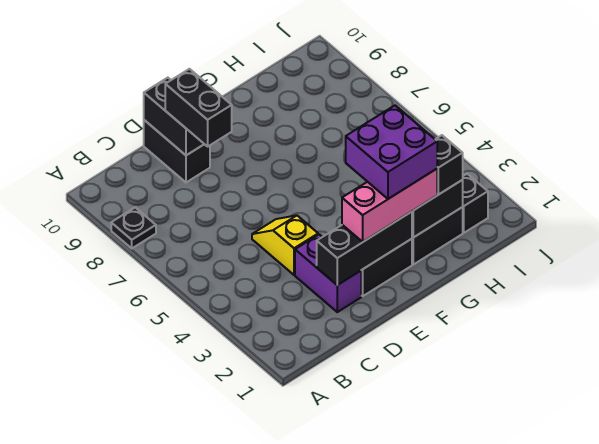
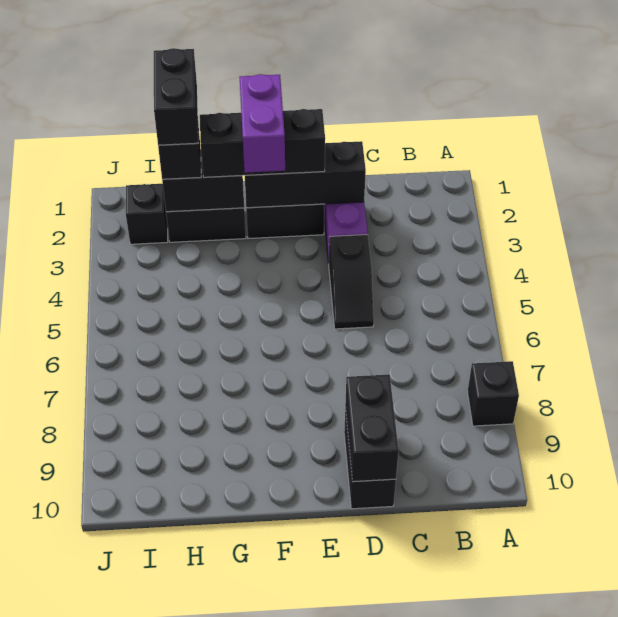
black plate A8 level 1 -> black brick A8 level 1
yellow slope D4:D5 level 1 top 4 -> black slope D4:D5 level 1 top 4
black brick D8:D9 level 3 -> black brick H1:H2 level 4
pink brick E2:G2 level 3 -> black brick E2:G2 level 3
purple brick F2:G3 level 4 -> purple brick F2:F3 level 4

